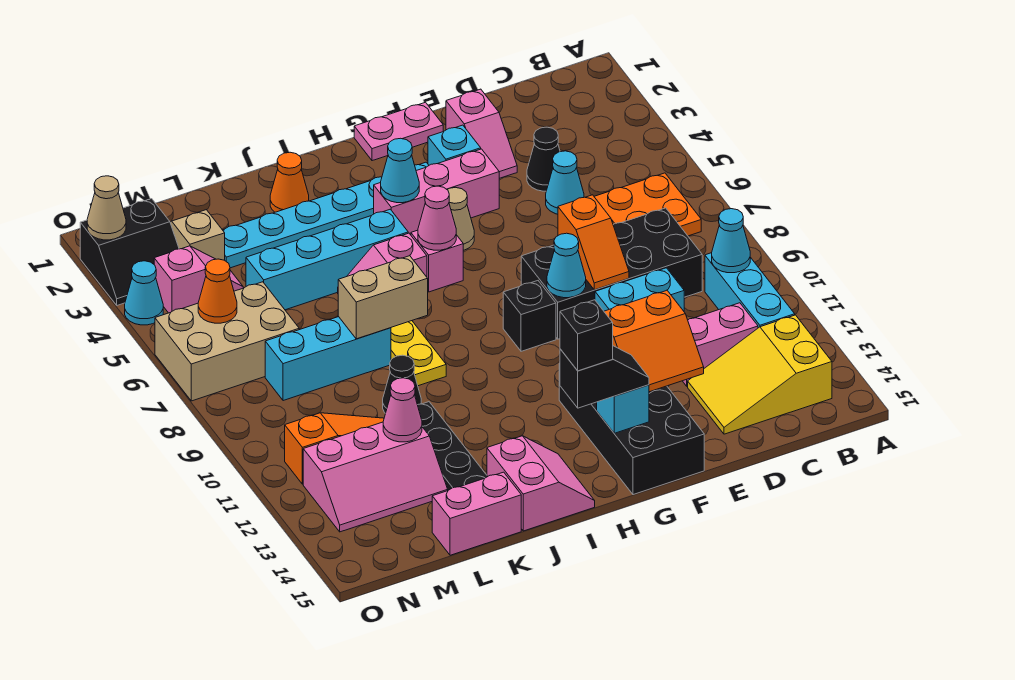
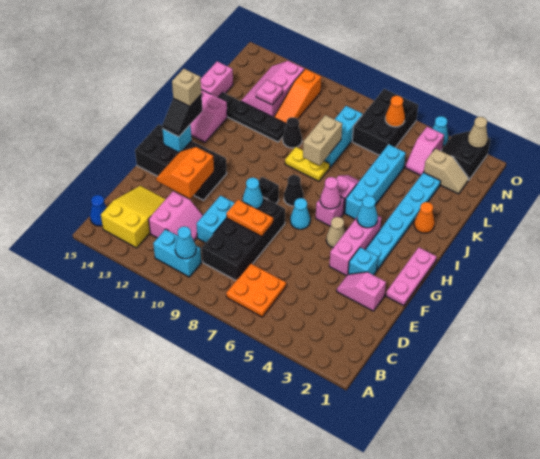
cyan brick B10:B12 level 1 -> cyan brick B10:B11 level 1
none -> blue cone B15 level 1
black cone D4 level 1 -> black cone H8 level 1
cyan cone D5 level 1 -> cyan cone G7 level 1
orange slope E8:E9 level 2 top 8 -> orange plate E8:E9 level 2
pink plate F1:G1 level 1 -> pink plate F1:H1 level 1
black brick H14 level 4 -> tan brick H14 level 4
pink cone L12 level 2 -> pink plate L12 level 2
tan brick M6:O7 level 1 -> black brick M6:O7 level 1

